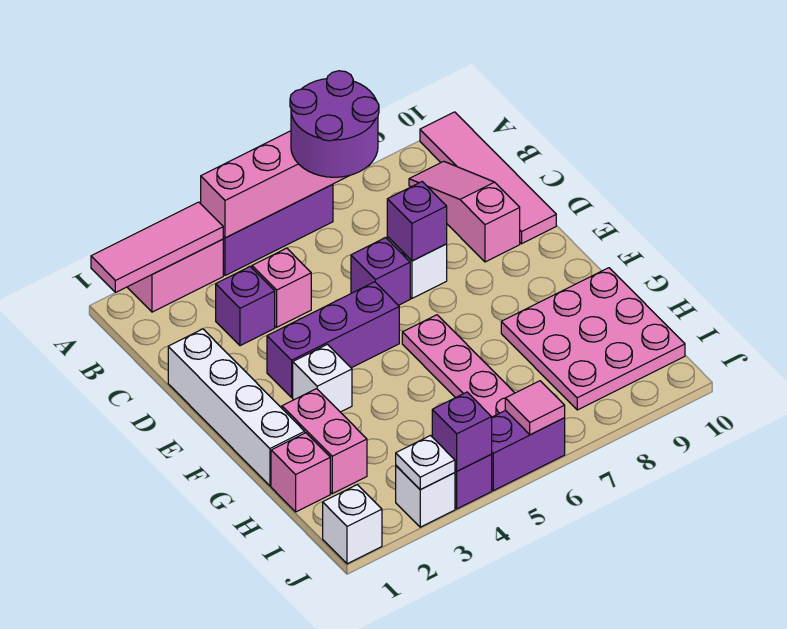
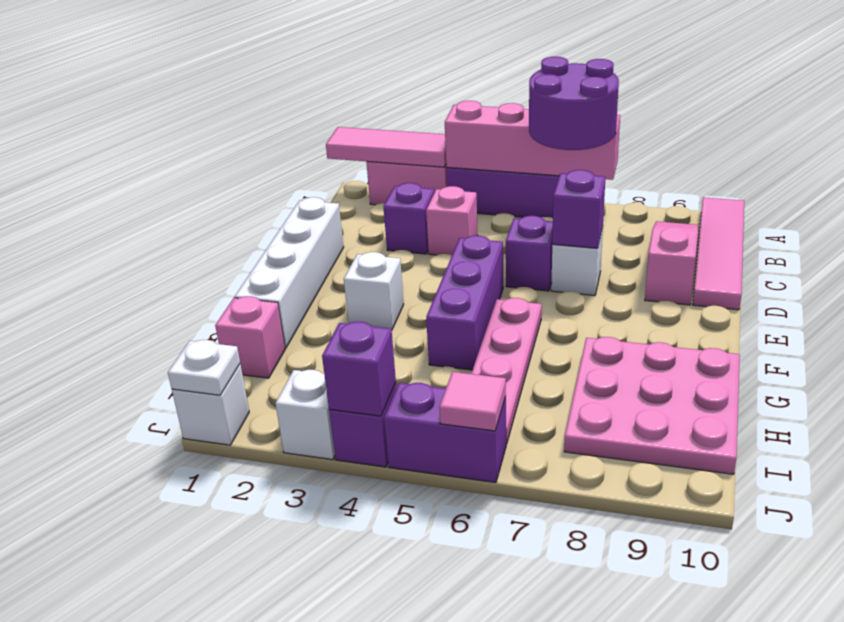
purple brick E3:E5 level 1 -> purple brick E5:G5 level 1
pink brick G2:H2 level 1 -> none
white plate J3 level 2 -> white plate J1 level 2

